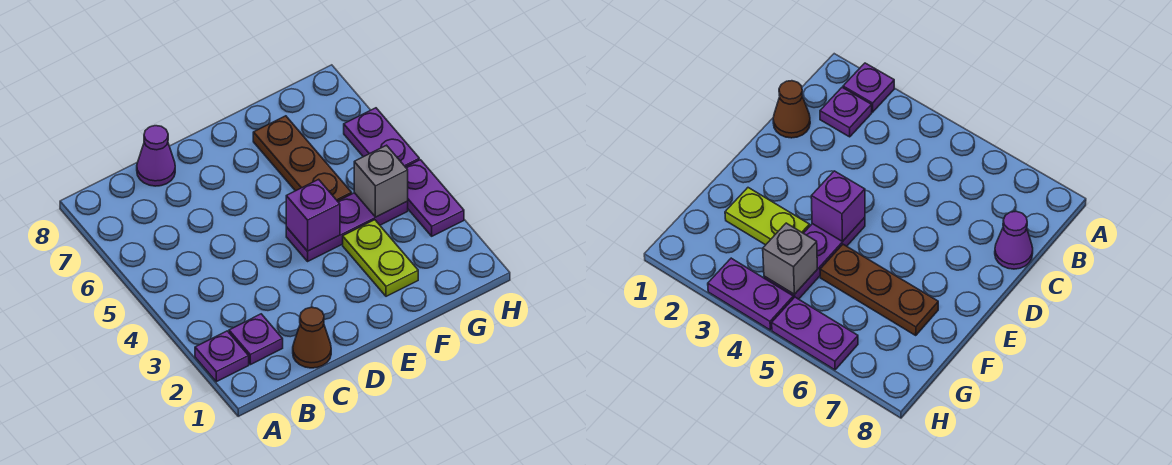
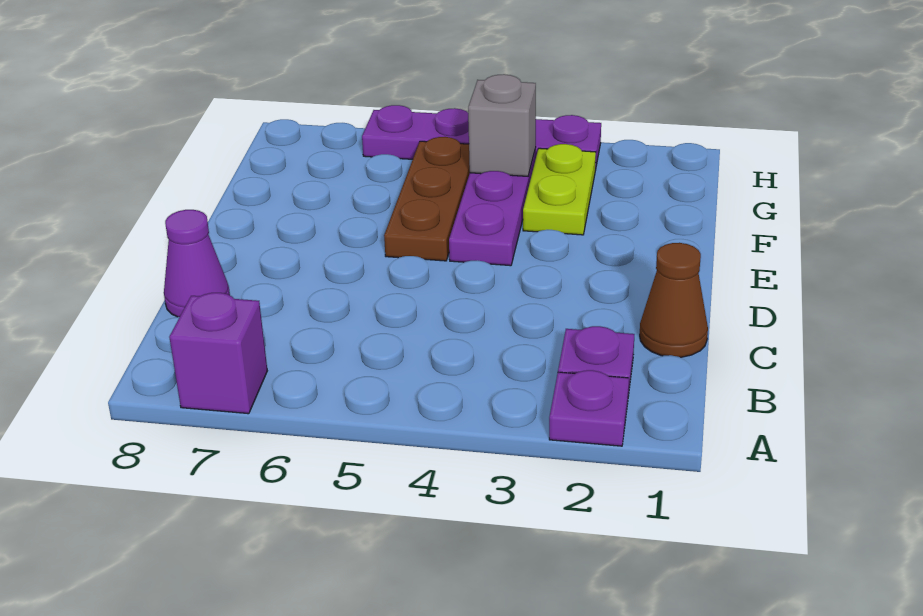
purple brick E4 level 2 -> purple brick A7 level 1
lime plate F2:F3 level 1 -> lime plate F3:G3 level 1
brown plate F5:F7 level 1 -> brown plate E5:G5 level 1

